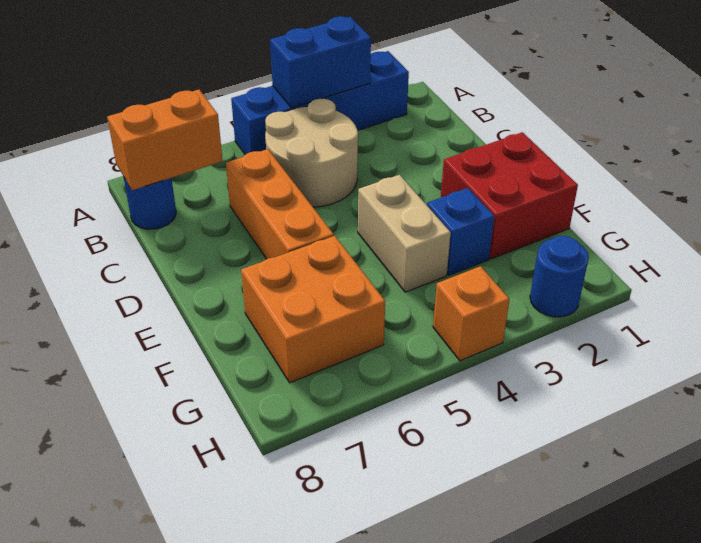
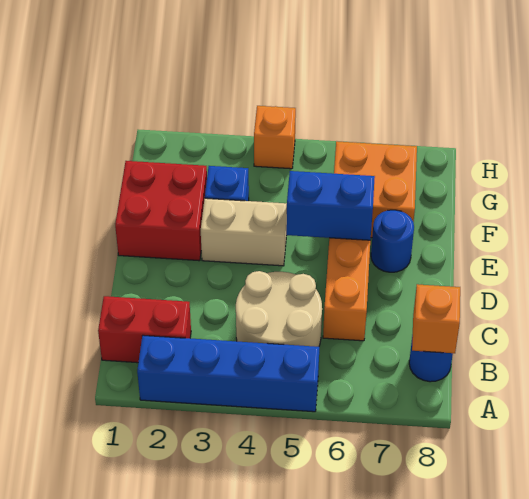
blue brick A3:A4 level 2 -> blue brick E5:E6 level 2
none -> red brick B1:B2 level 1
orange brick B7:B8 level 2 -> orange brick B8 level 2
tan brick E4:F4 level 1 -> tan brick E3:E4 level 1
blue round brick H2 level 1 -> blue round brick E7 level 1

